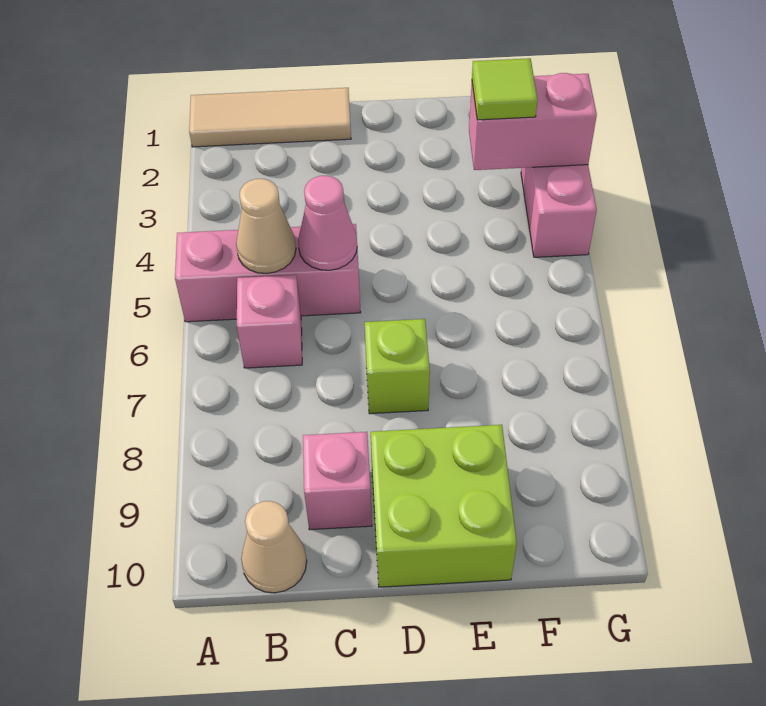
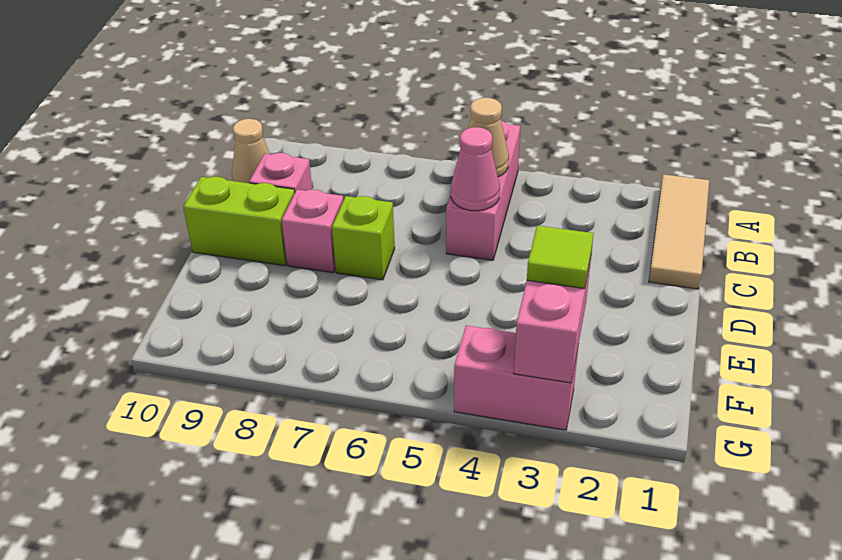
pink brick B6 level 1 -> pink brick D8 level 1
lime brick D9:E10 level 1 -> lime brick D9:D10 level 1

